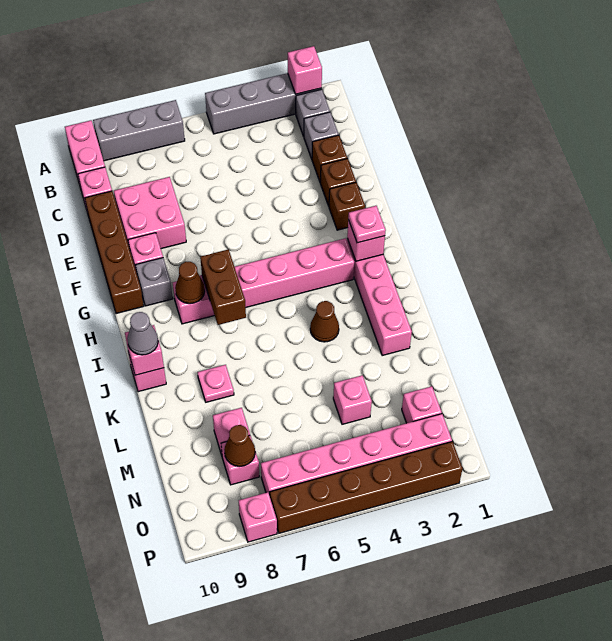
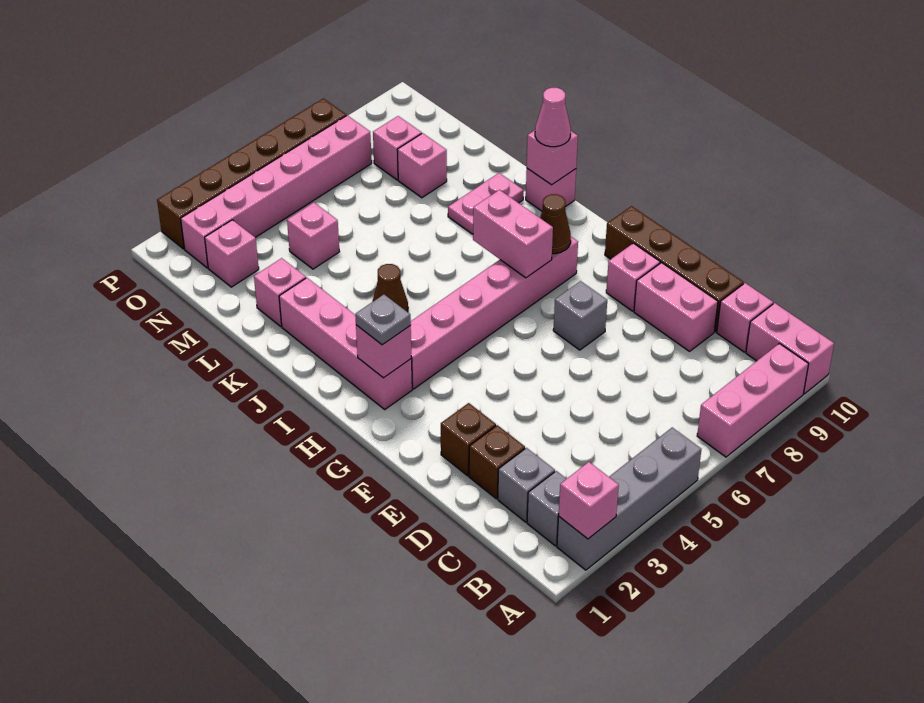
grey brick A7:A9 level 1 -> pink brick A7:A9 level 1
pink brick D8:E9 level 1 -> pink brick D9:E9 level 1
brown brick F2 level 1 -> none
grey brick G9 level 1 -> grey brick F7 level 1
pink plate H2 level 3 -> grey plate H2 level 3
brown brick H7:I7 level 2 -> pink brick H7:I7 level 2
grey cone J10 level 3 -> pink cone J10 level 3
pink plate K8 level 1 -> pink plate K8:K9 level 1
brown cone N8 level 2 -> none
pink brick P8 level 1 -> pink brick L2 level 1

